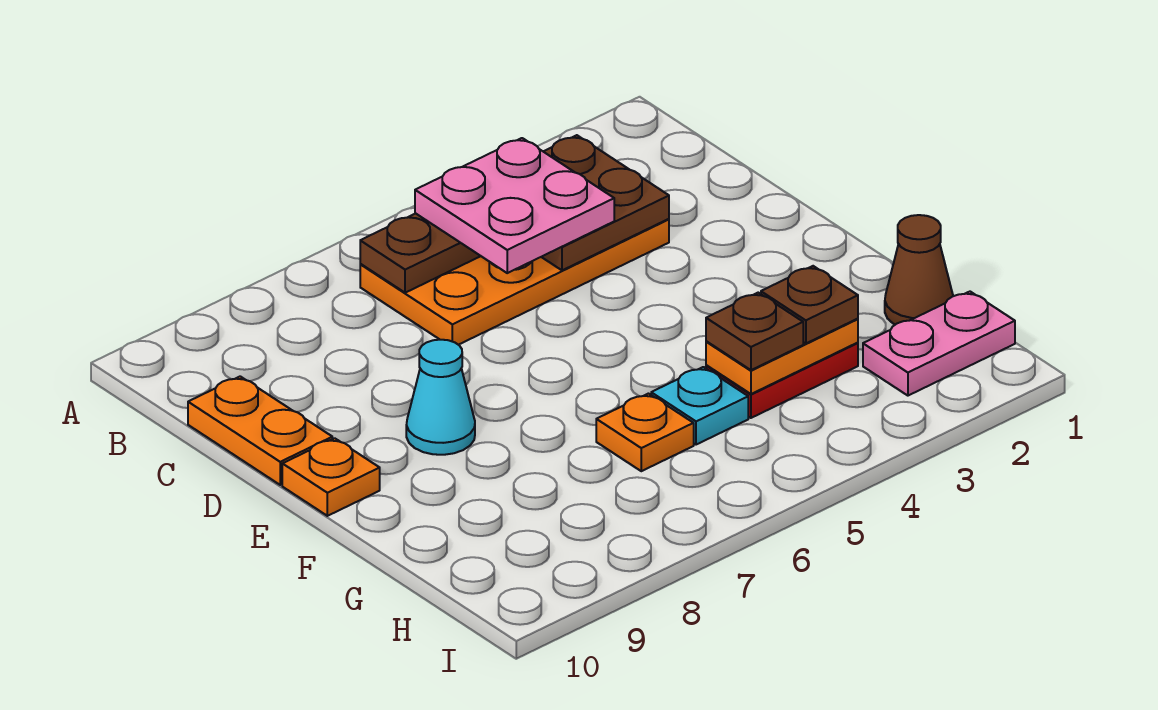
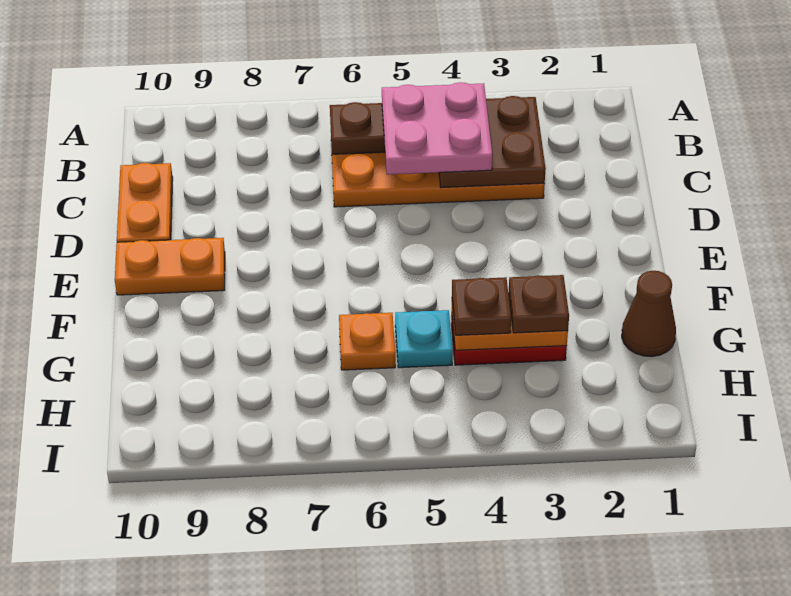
cyan cone E8 level 1 -> none
orange plate E10 level 1 -> orange plate E9:E10 level 1
pink plate H1:H2 level 1 -> none

